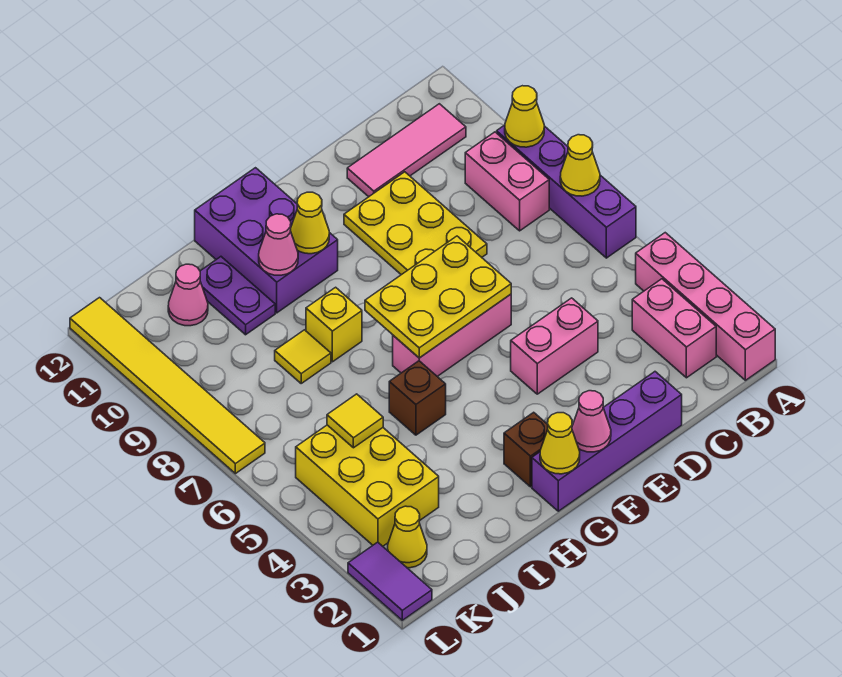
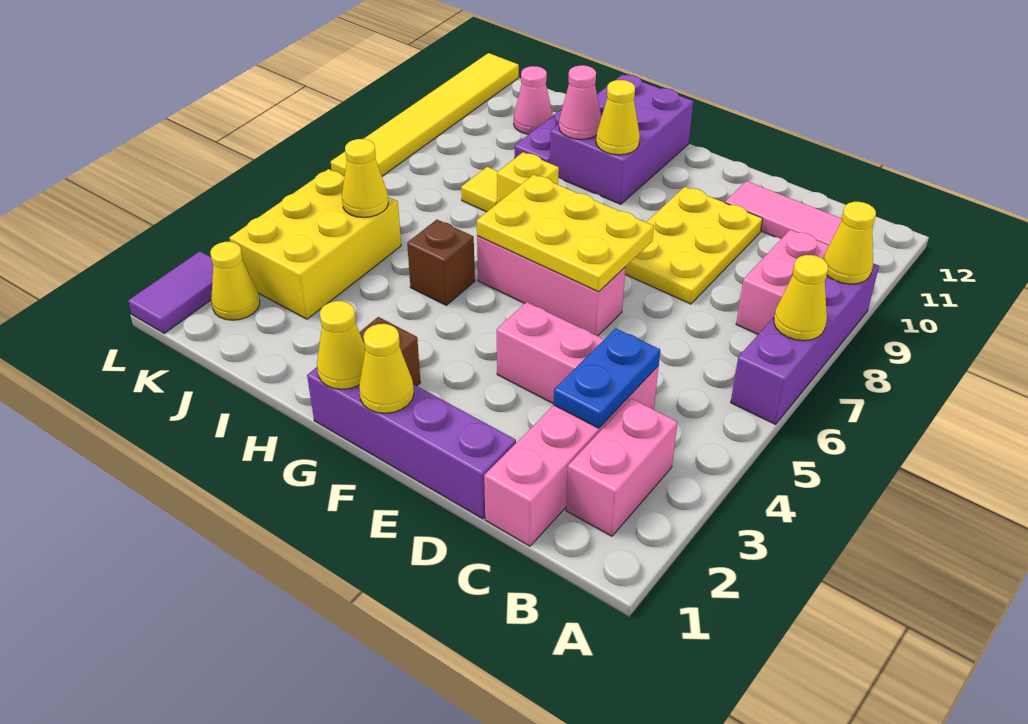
pink brick A1:A4 level 1 -> pink brick C1:C4 level 1
none -> blue plate C3:C4 level 2
pink cone F1 level 2 -> yellow cone F1 level 2
yellow tile J5 level 2 -> yellow cone J5 level 2

